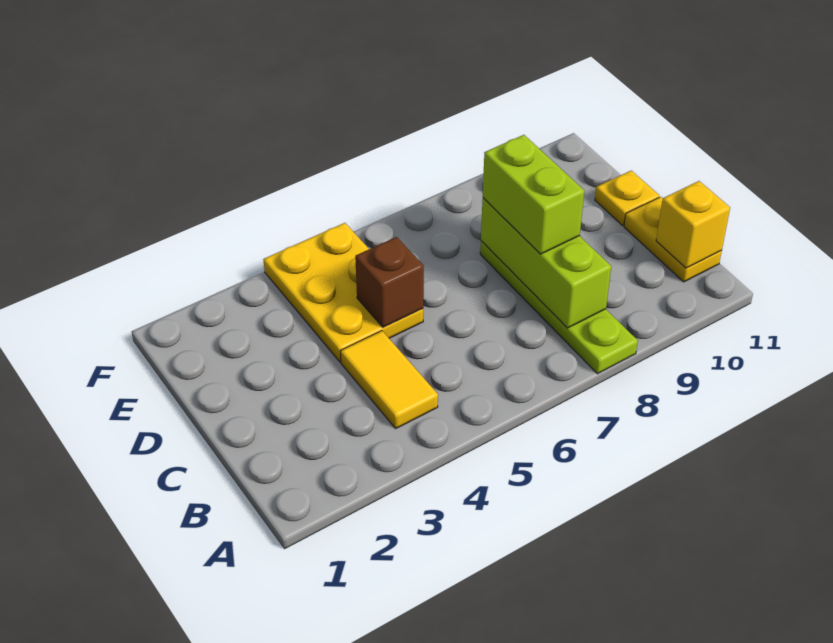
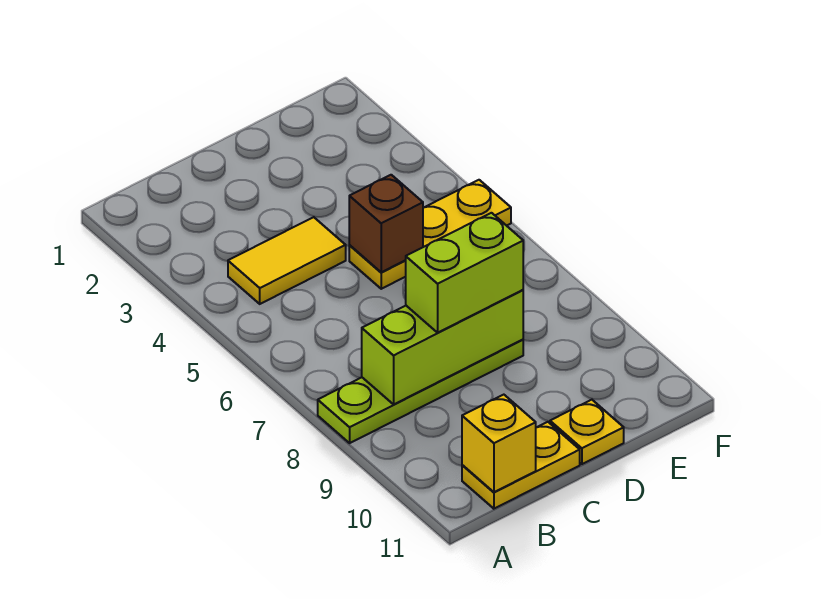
yellow plate D4:F5 level 1 -> yellow plate D5:F5 level 1

